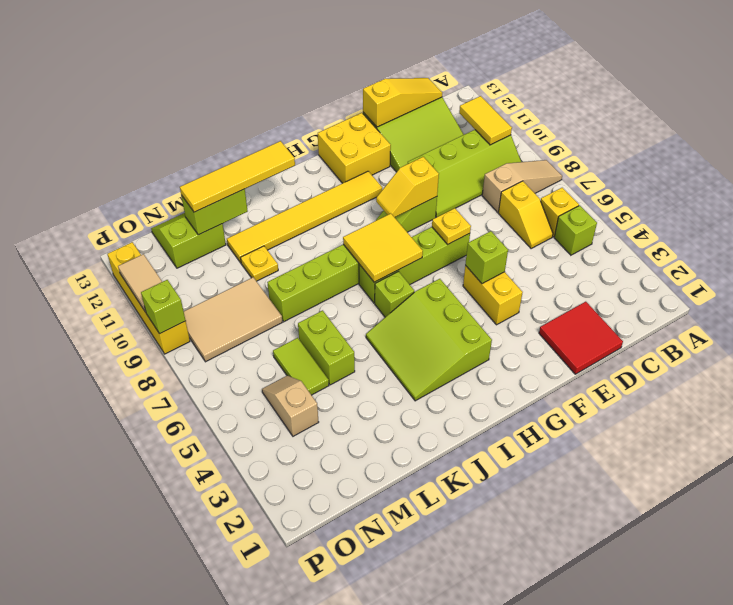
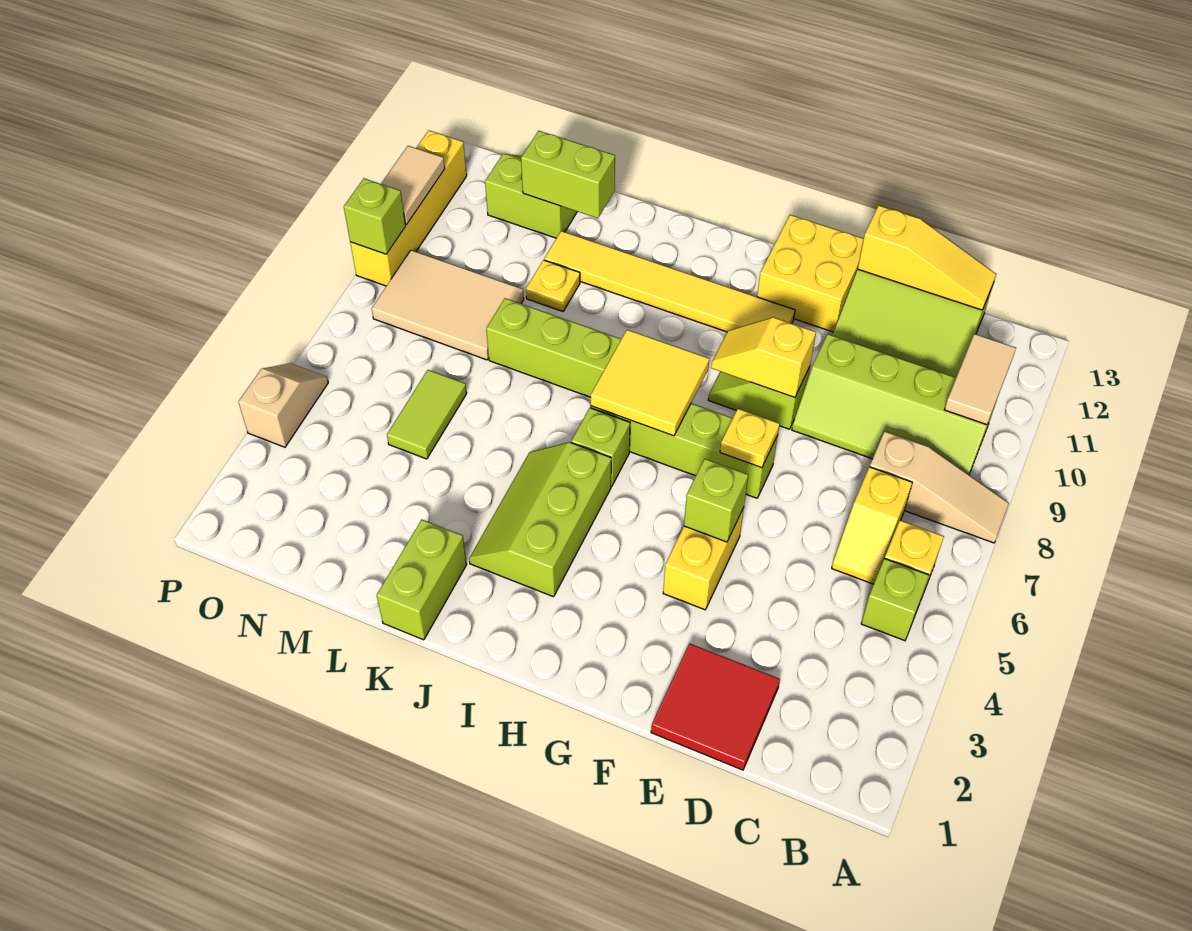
yellow tile B10:B11 level 2 -> tan tile B10:B11 level 2
lime slope H3:J5 level 1 top H -> lime slope I3:J5 level 1 top I
yellow tile J12:M12 level 3 -> none
lime brick L5:L6 level 1 -> lime brick K1:K2 level 1
tan slope N4:N5 level 1 top 4 -> tan slope P4:P5 level 1 top 4

